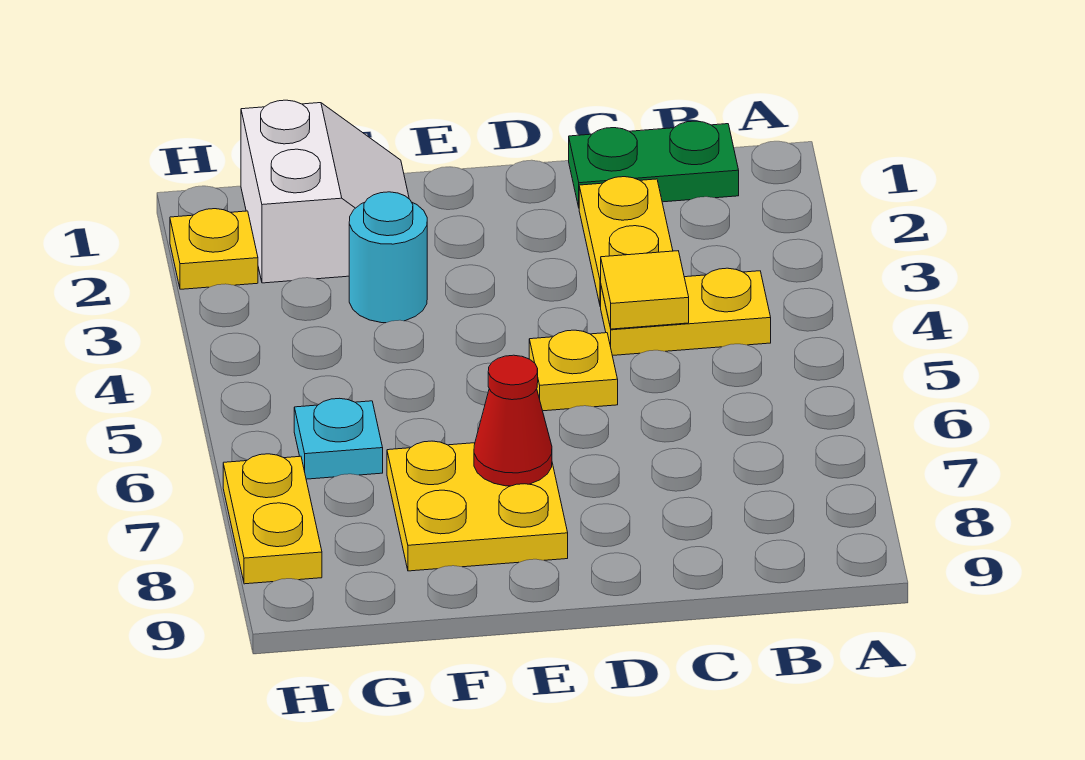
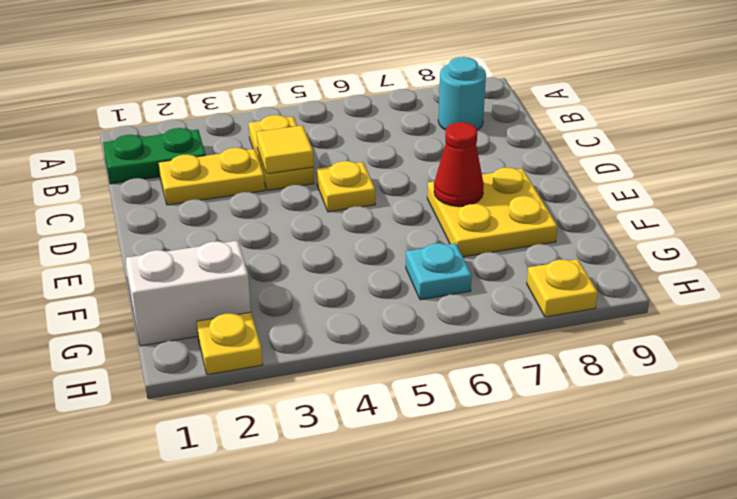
green plate B1:C1 level 1 -> green plate B1:B2 level 1
cyan round brick F3 level 1 -> cyan round brick B8 level 1
yellow plate H7:H8 level 1 -> yellow plate H8 level 1

